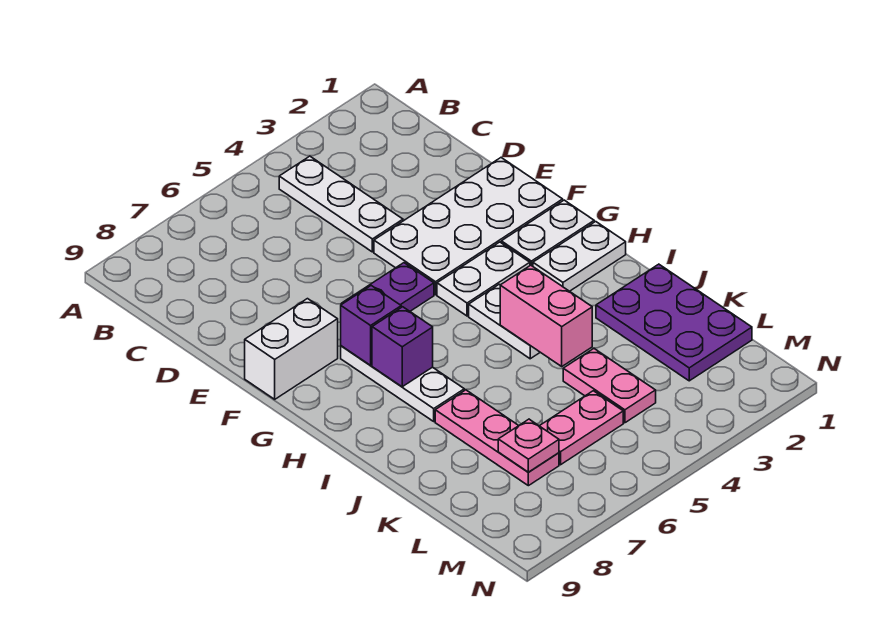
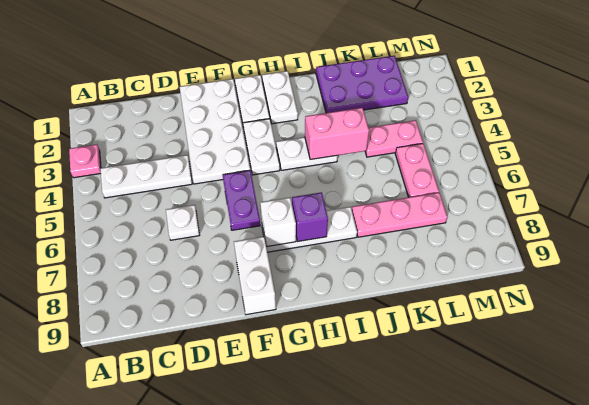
none -> white plate D6 level 1
purple brick G7 level 2 -> white brick G7 level 2
pink plate L7 level 2 -> pink plate A3 level 1

